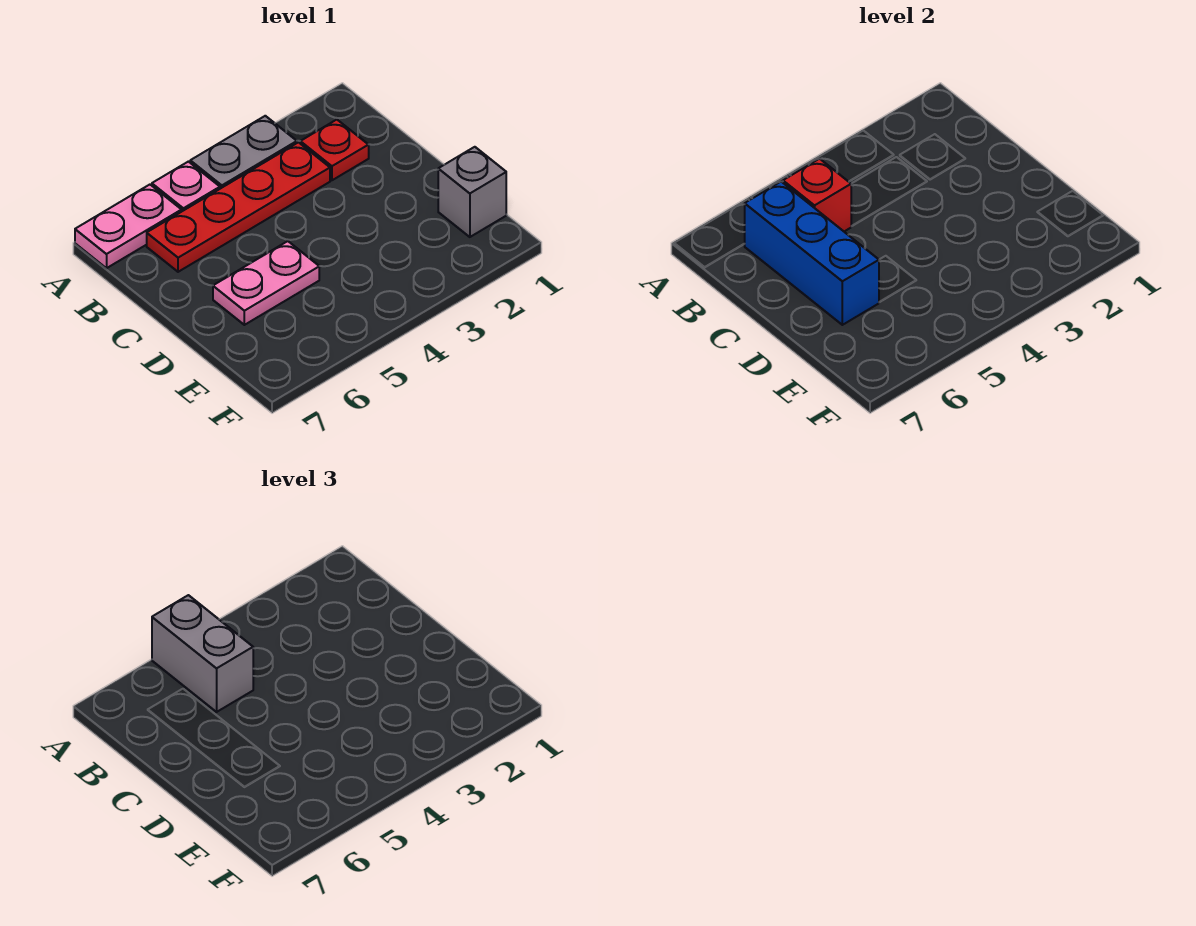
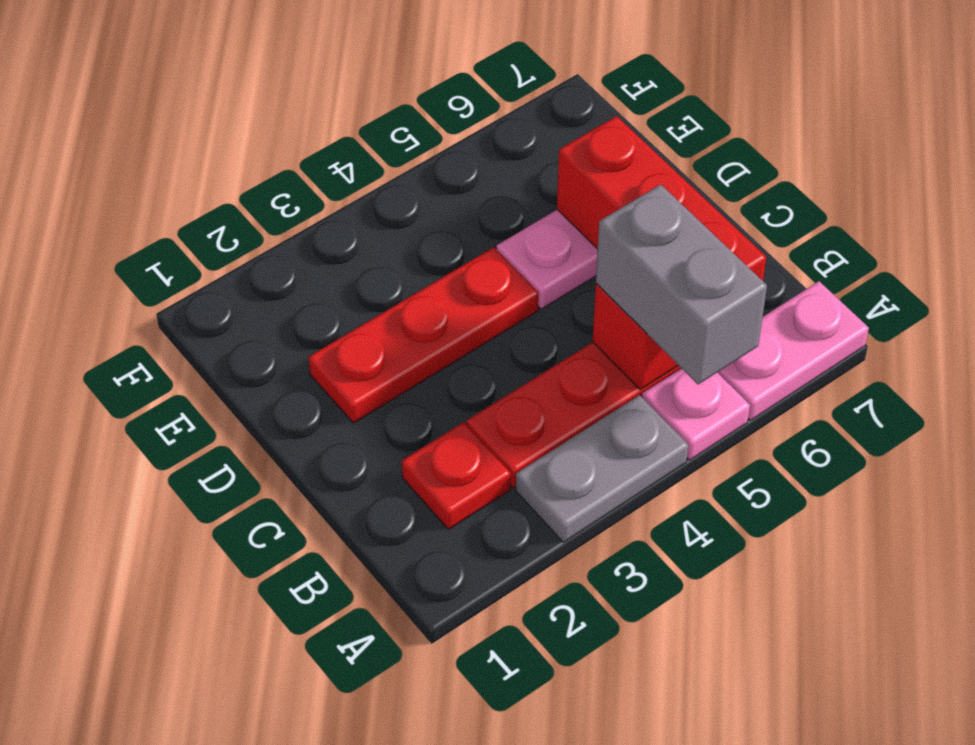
blue brick B6:D6 level 2 -> red brick B6:D6 level 2
none -> red plate D2:D4 level 1
grey brick E1 level 1 -> none

